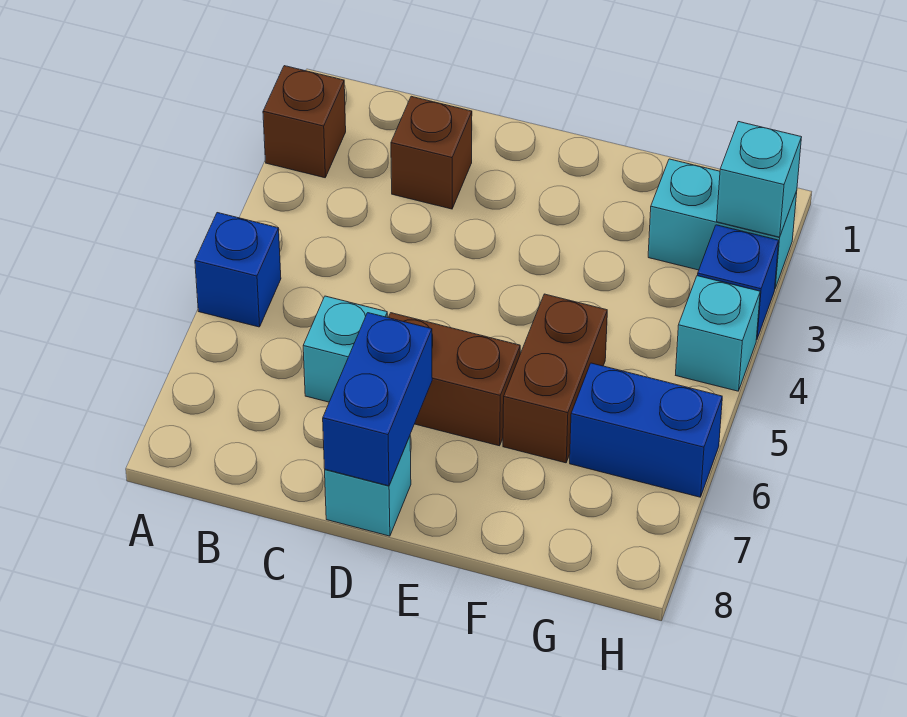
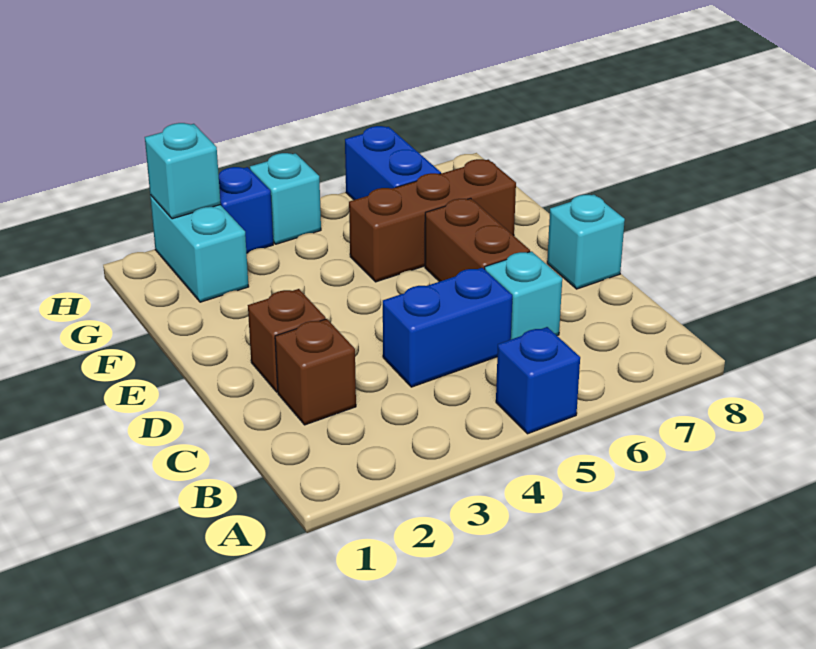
brown brick A2 level 1 -> brown brick D2 level 1
blue brick D7:D8 level 2 -> blue brick C4:C5 level 1
brown brick F5:F6 level 1 -> brown brick F5:F7 level 1

